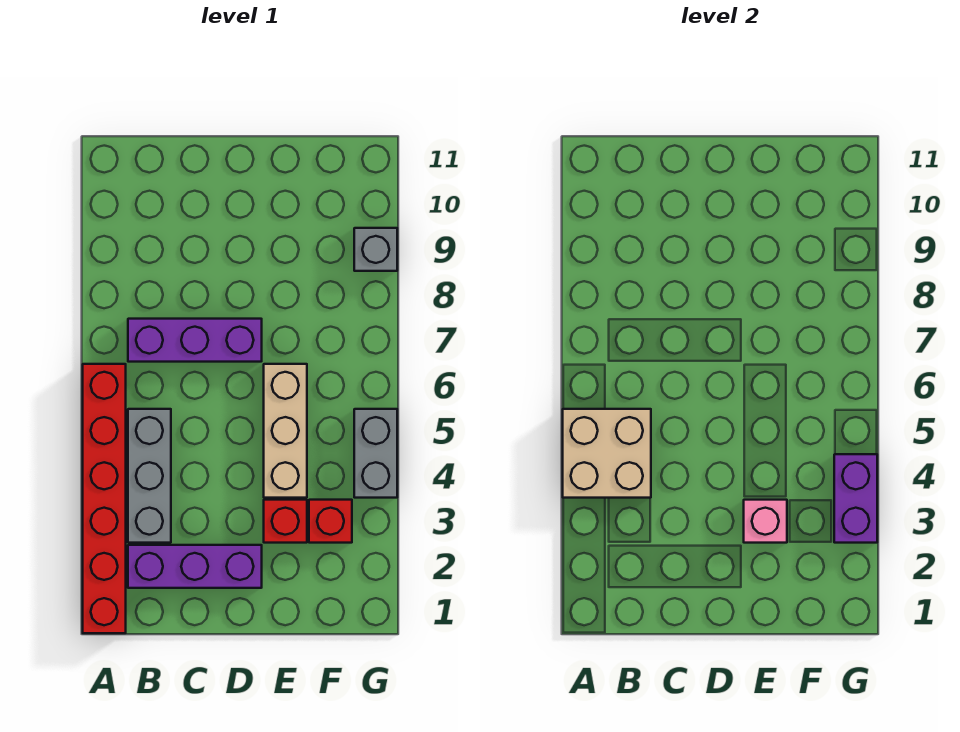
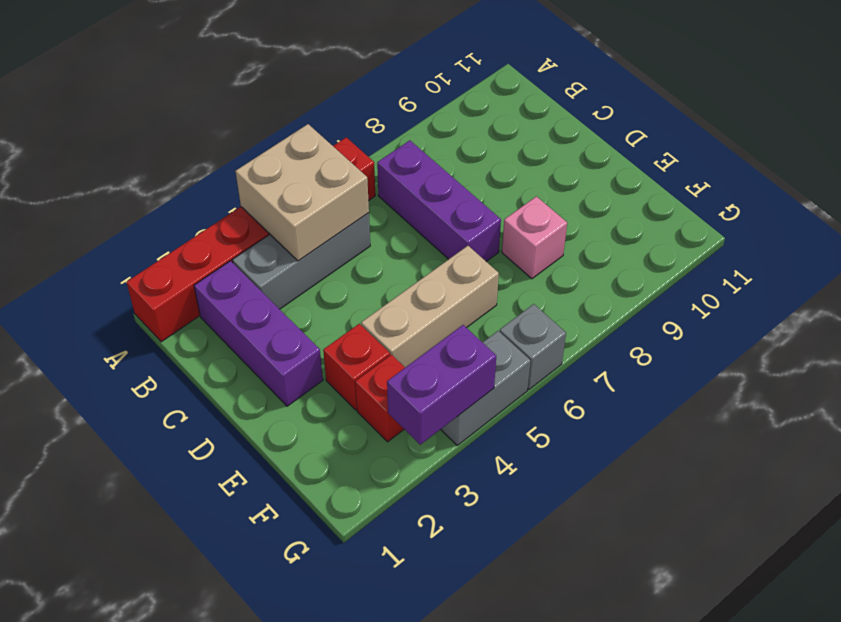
pink brick E3 level 2 -> pink brick E8 level 1
grey brick G9 level 1 -> grey brick G6 level 1

